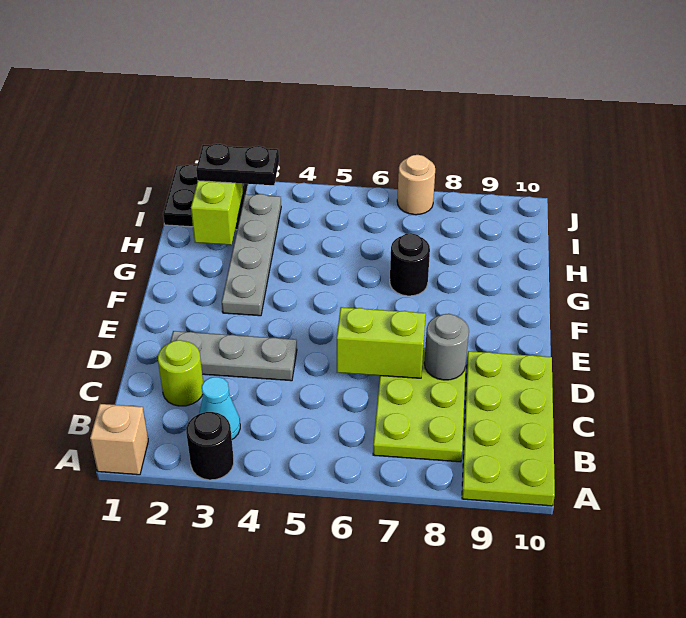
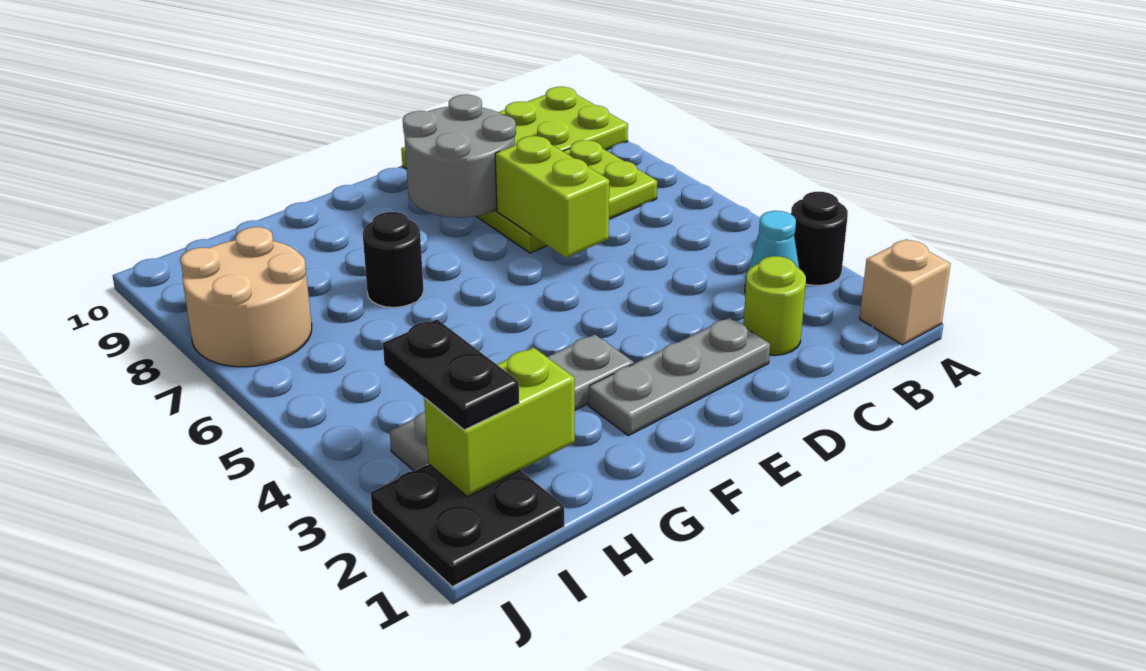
grey plate D2:D4 level 1 -> grey plate D2:F2 level 1
grey round brick D8 level 2 -> grey round brick D8:E9 level 2
tan round brick J7 level 1 -> tan round brick I7:J8 level 1

